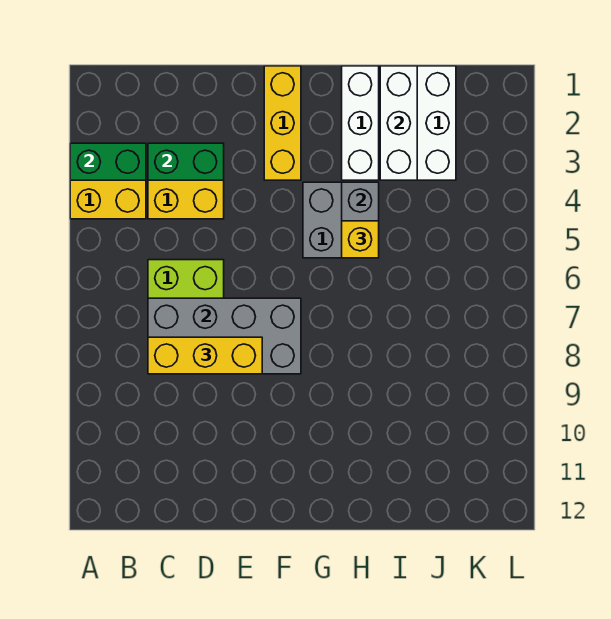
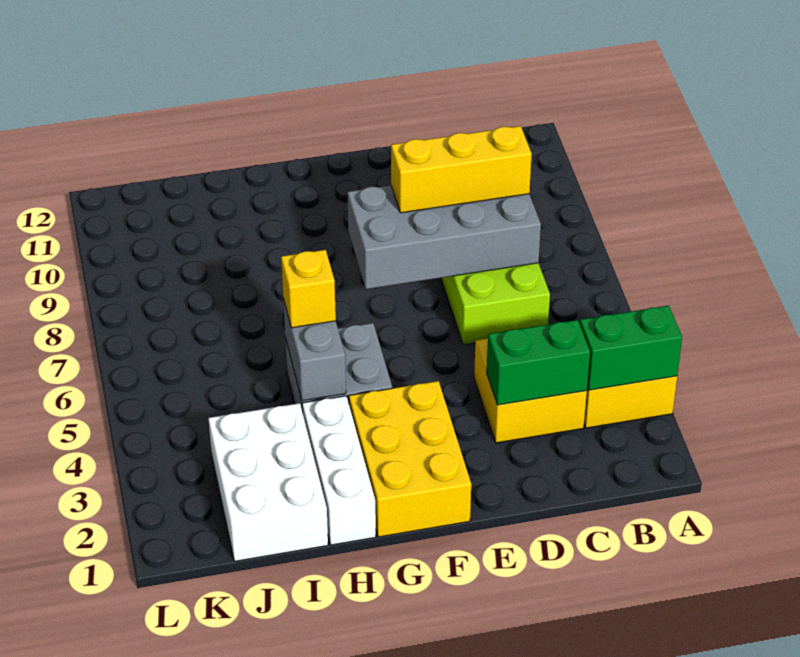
yellow brick F1:F3 level 1 -> yellow brick F1:G3 level 1
white brick I1:I3 level 2 -> none

